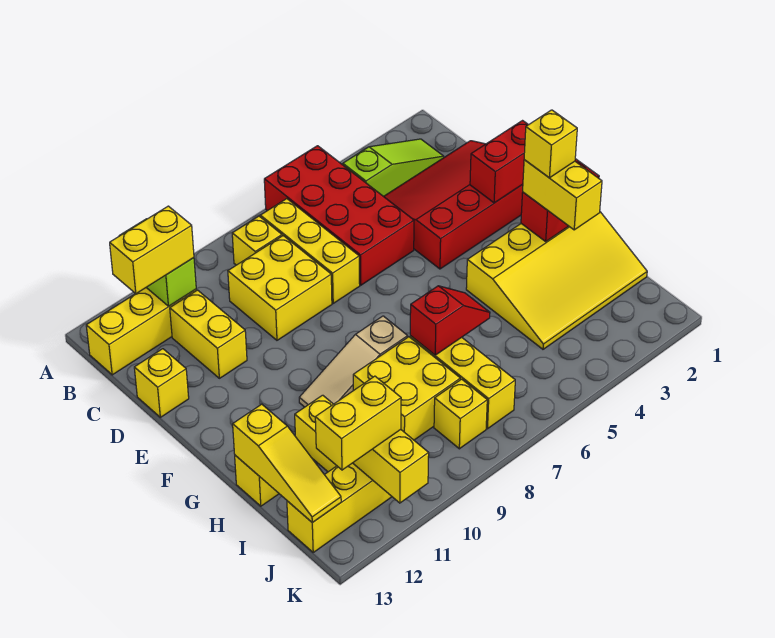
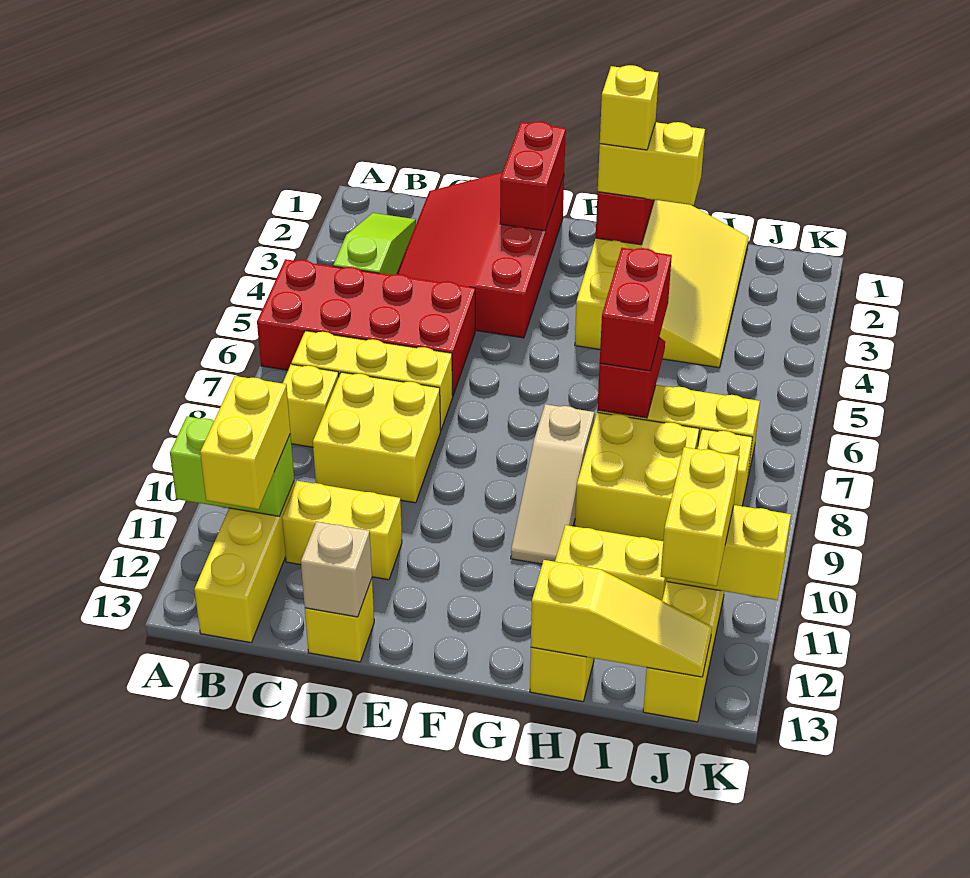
none -> tan brick D13 level 2
none -> red brick H6:H7 level 3

